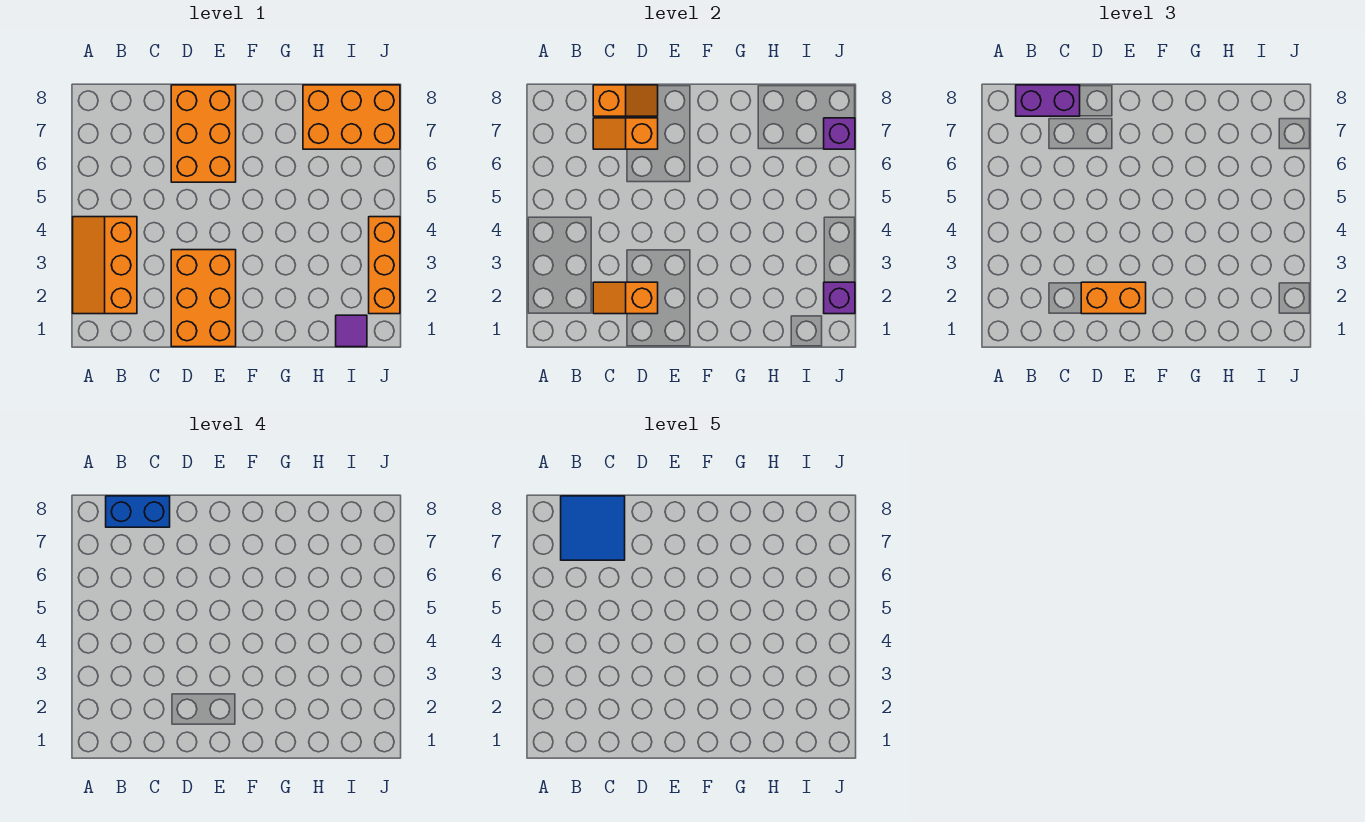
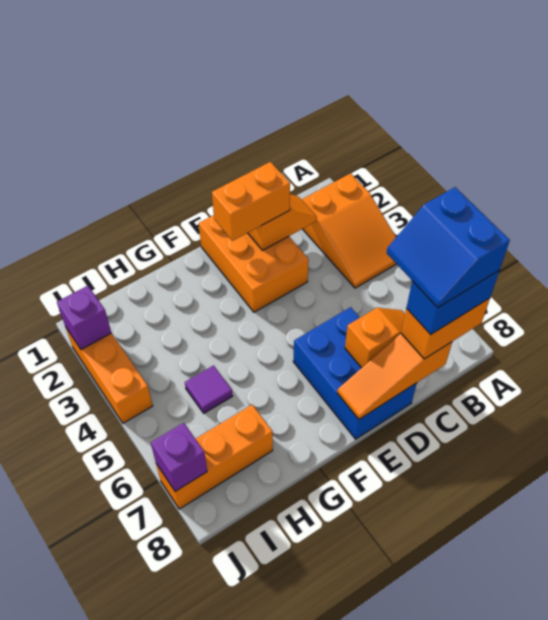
orange slope A2:B4 level 1 top B -> orange slope A2:B4 level 1 top 2
blue tile B7:C8 level 5 -> blue slope B7:C8 level 5 top B
purple brick B8:C8 level 3 -> orange brick B8:C8 level 3
orange slope C8:D8 level 2 top C -> orange slope C8:E8 level 2 top C
orange brick D6:E8 level 1 -> blue brick D6:E8 level 1
orange brick H7:J8 level 1 -> orange brick H7:J7 level 1
purple tile I1 level 1 -> purple tile H5 level 1

